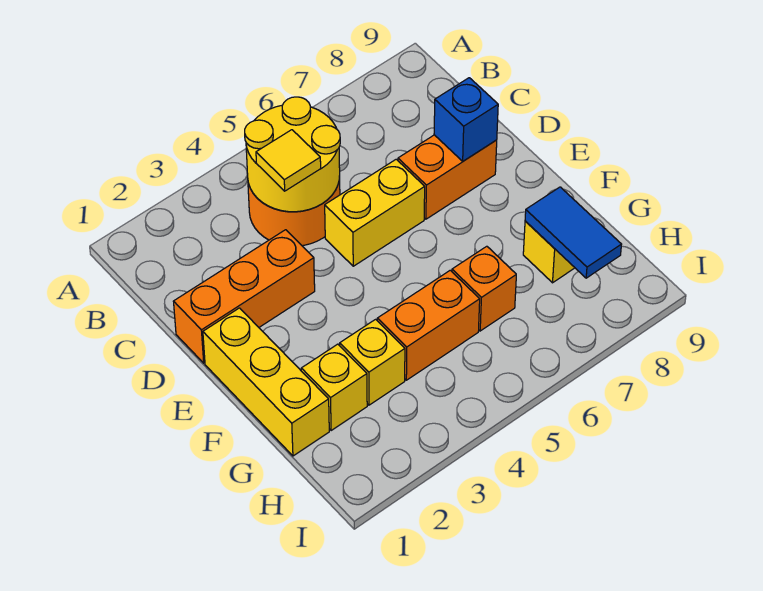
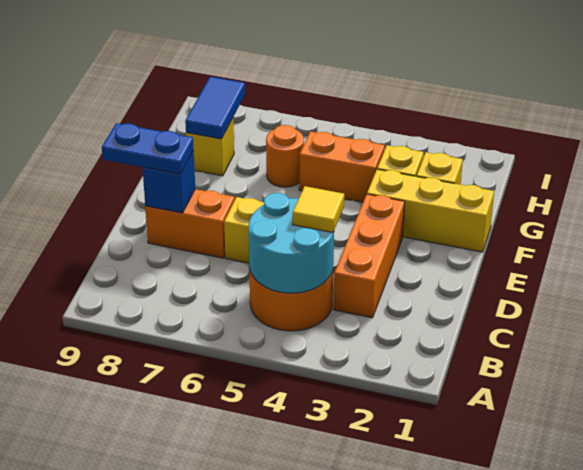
yellow round brick B4:C5 level 2 -> cyan round brick B4:C5 level 2
orange brick D1:D3 level 1 -> orange brick C3:E3 level 1
none -> blue plate D8:D9 level 3
yellow brick E1:G1 level 1 -> yellow brick F1:F3 level 1
orange brick G6 level 1 -> orange round brick G6 level 1

